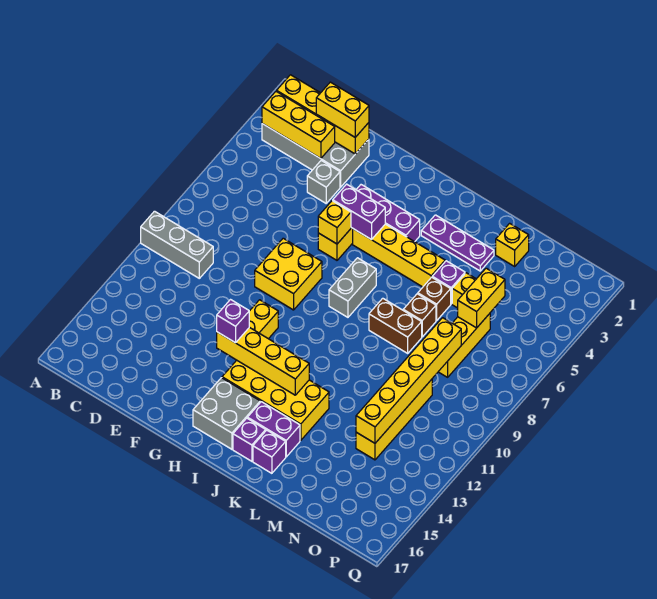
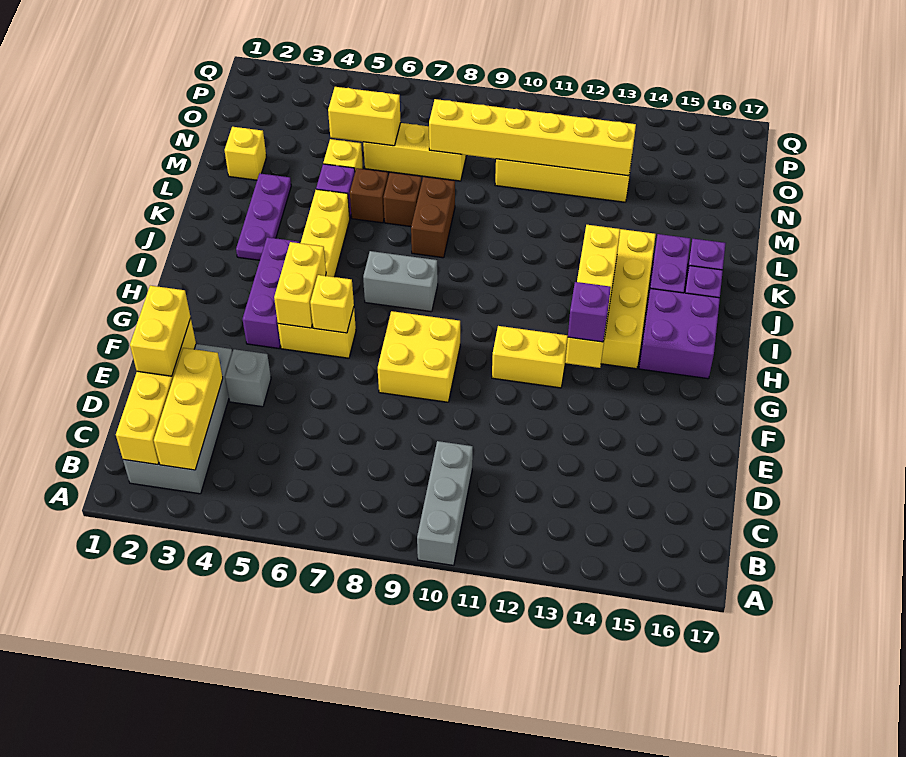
purple brick G5:H5 level 2 -> yellow brick G5:H5 level 2
grey brick H15:I16 level 1 -> purple brick H15:I16 level 1

